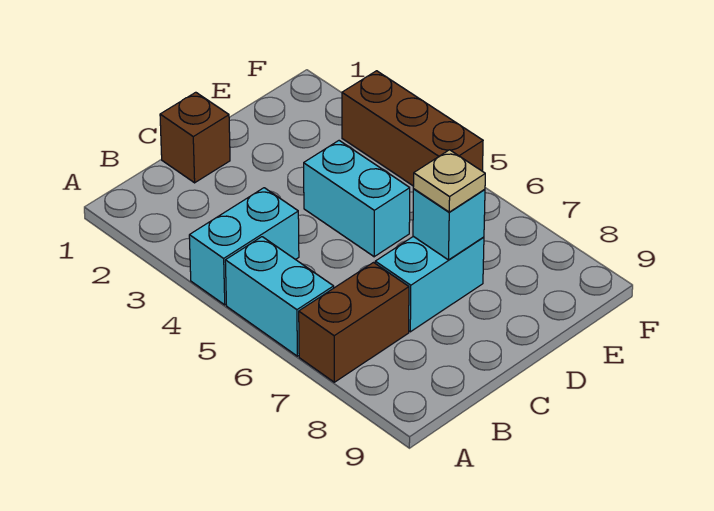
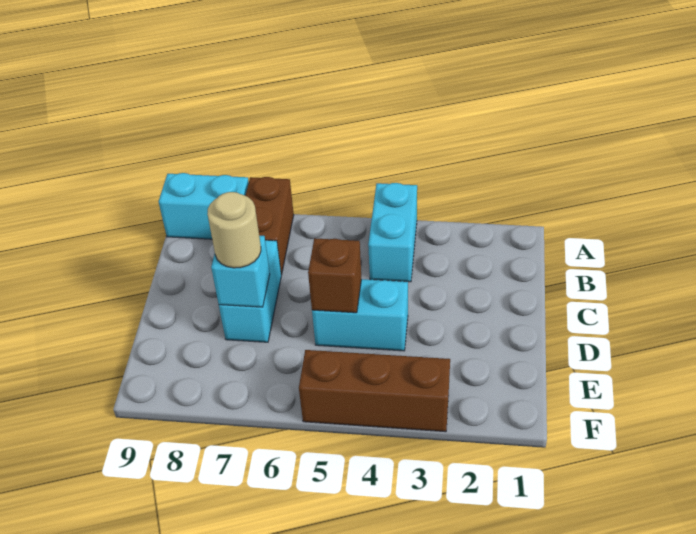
cyan brick A5:A6 level 1 -> cyan brick A8:A9 level 1
brown brick C1 level 1 -> brown brick D5 level 2
tan plate D7 level 3 -> tan round brick D7 level 3

